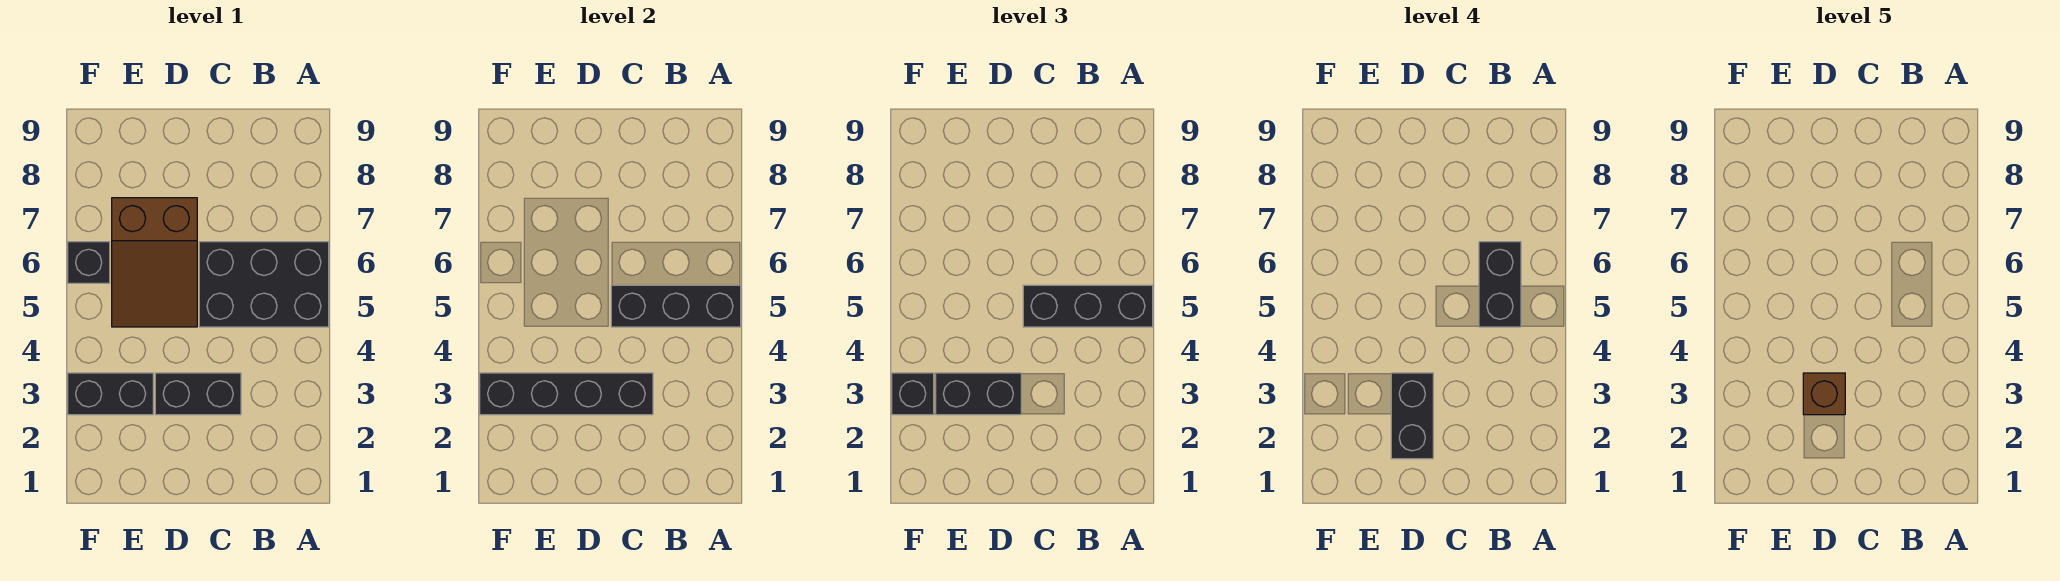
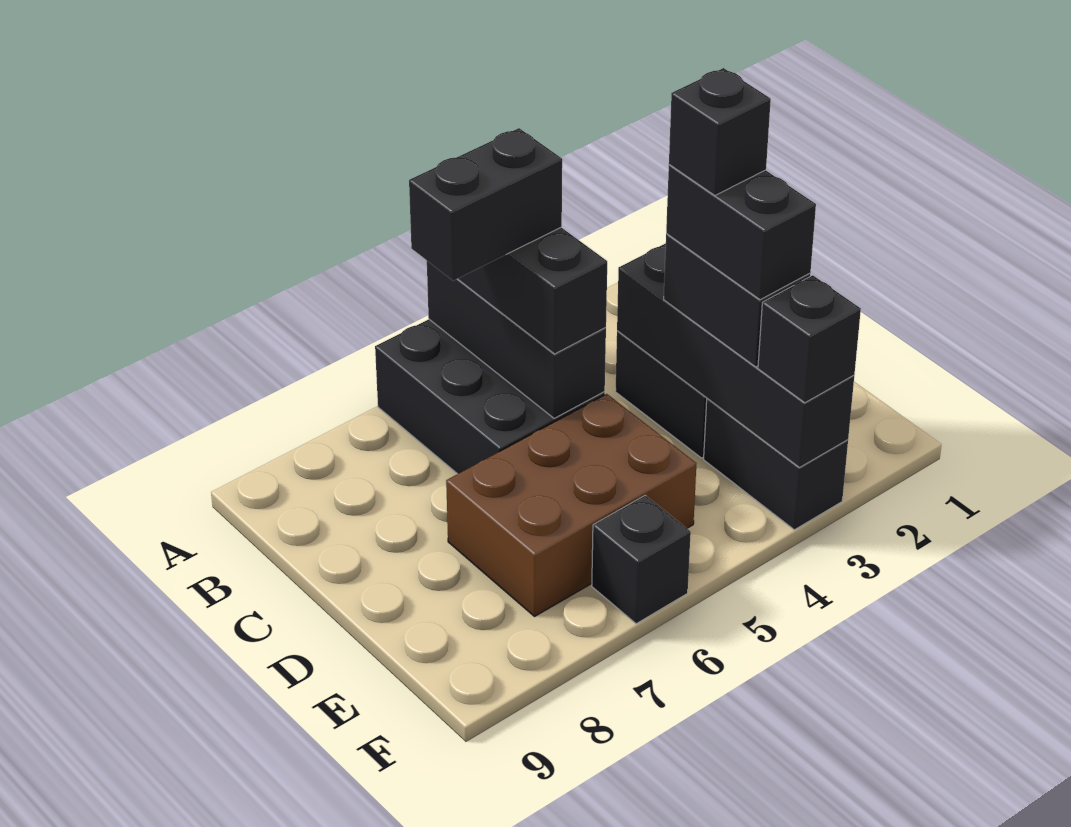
black brick D2:D3 level 4 -> black brick D3:E3 level 4
brown brick D3 level 5 -> black brick D3 level 5
brown slope D5:E7 level 1 top 7 -> brown brick D5:E7 level 1

